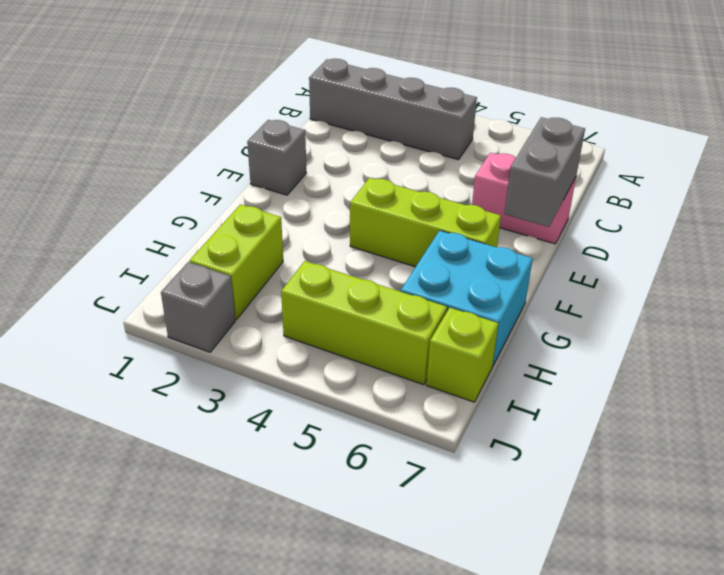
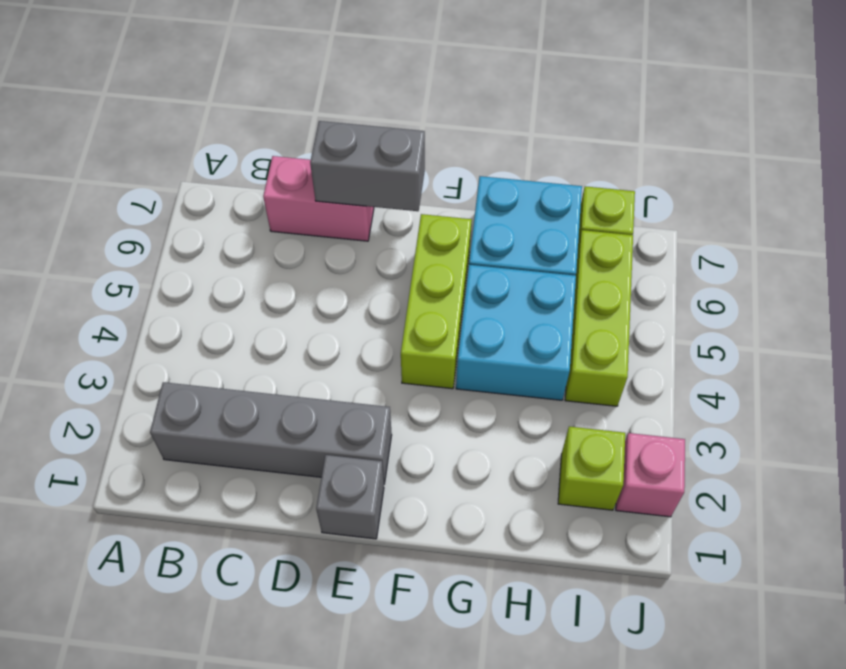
grey brick B1:B4 level 1 -> grey brick B2:E2 level 1
pink brick D6:D7 level 1 -> pink brick C7:D7 level 1
none -> cyan brick G4:H5 level 1
lime brick H2:I2 level 1 -> lime brick I2 level 1
grey brick J2 level 1 -> pink brick J2 level 1

